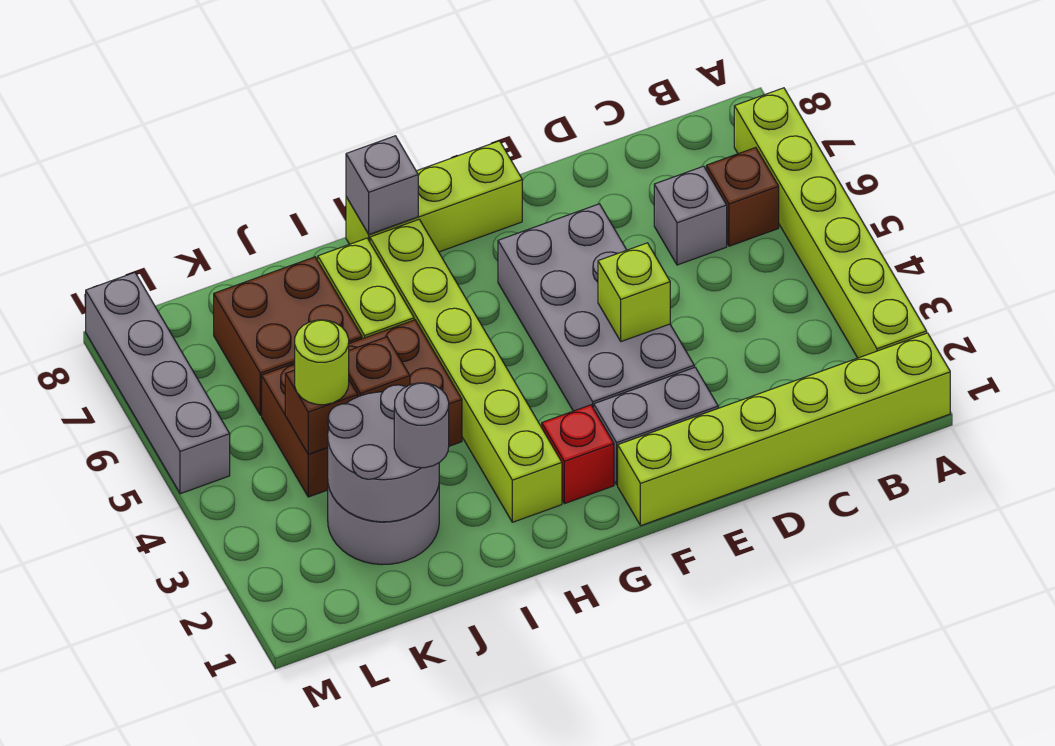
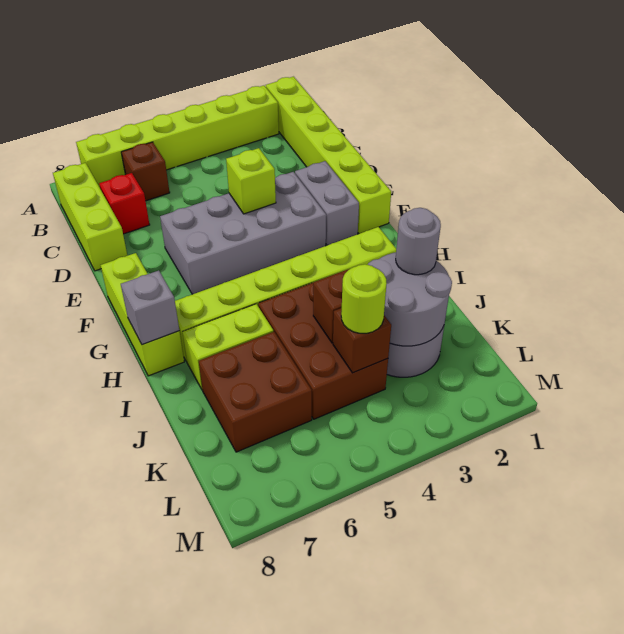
none -> lime brick B8:D8 level 1
grey brick C6 level 1 -> none
red brick G2 level 1 -> red brick C7 level 1
grey brick M5:M8 level 1 -> none

